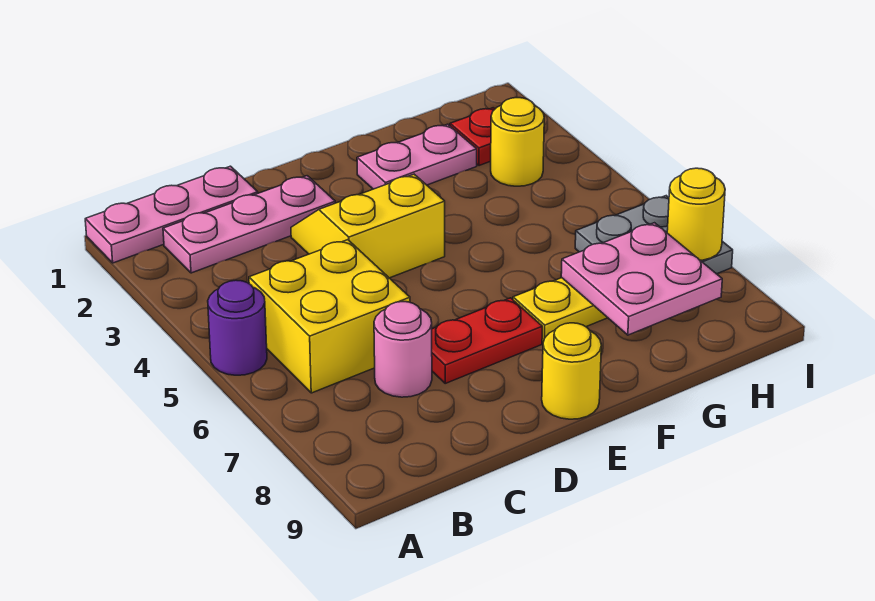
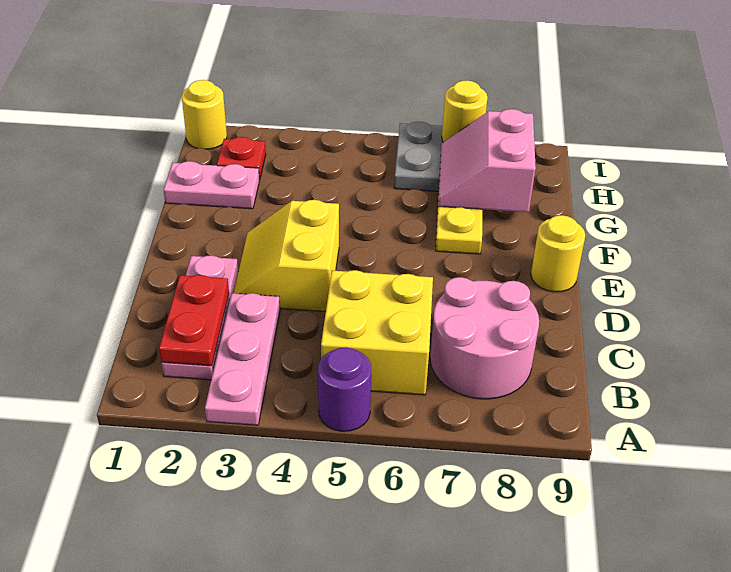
pink plate A1:C1 level 1 -> pink plate A3:C3 level 1
pink round brick C7 level 1 -> pink round brick B7:C8 level 1
red plate D7:E7 level 1 -> red plate B2:C2 level 2
pink plate F2:G2 level 1 -> pink plate G1:G2 level 1
pink plate G7:H8 level 2 -> pink slope G7:H8 level 2 top 8
yellow round brick H3 level 1 -> yellow round brick I1 level 1

